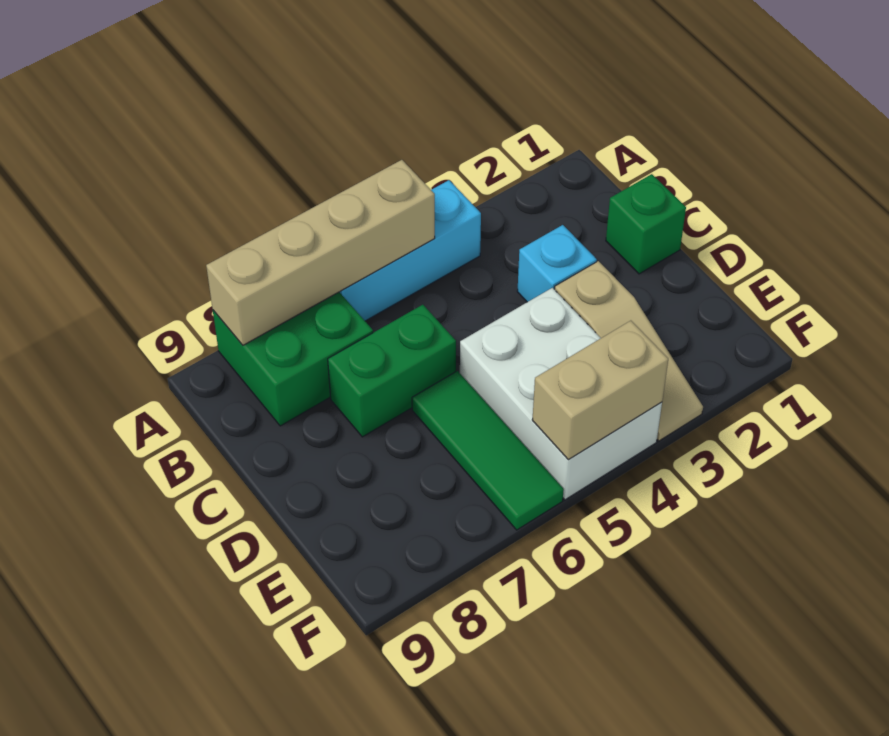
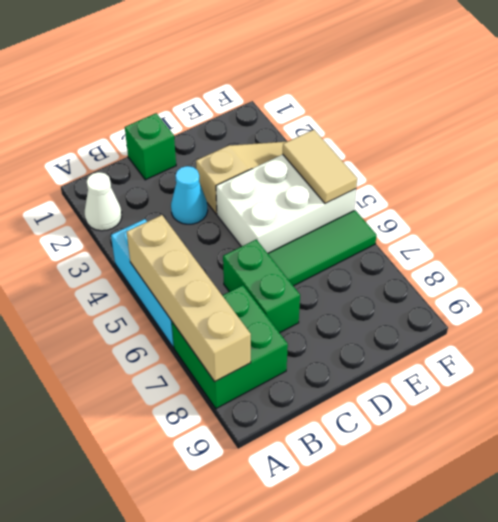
none -> white cone A2 level 1
cyan brick C3 level 1 -> cyan cone C3 level 1
tan brick F4:F5 level 2 -> tan tile F4:F5 level 2

